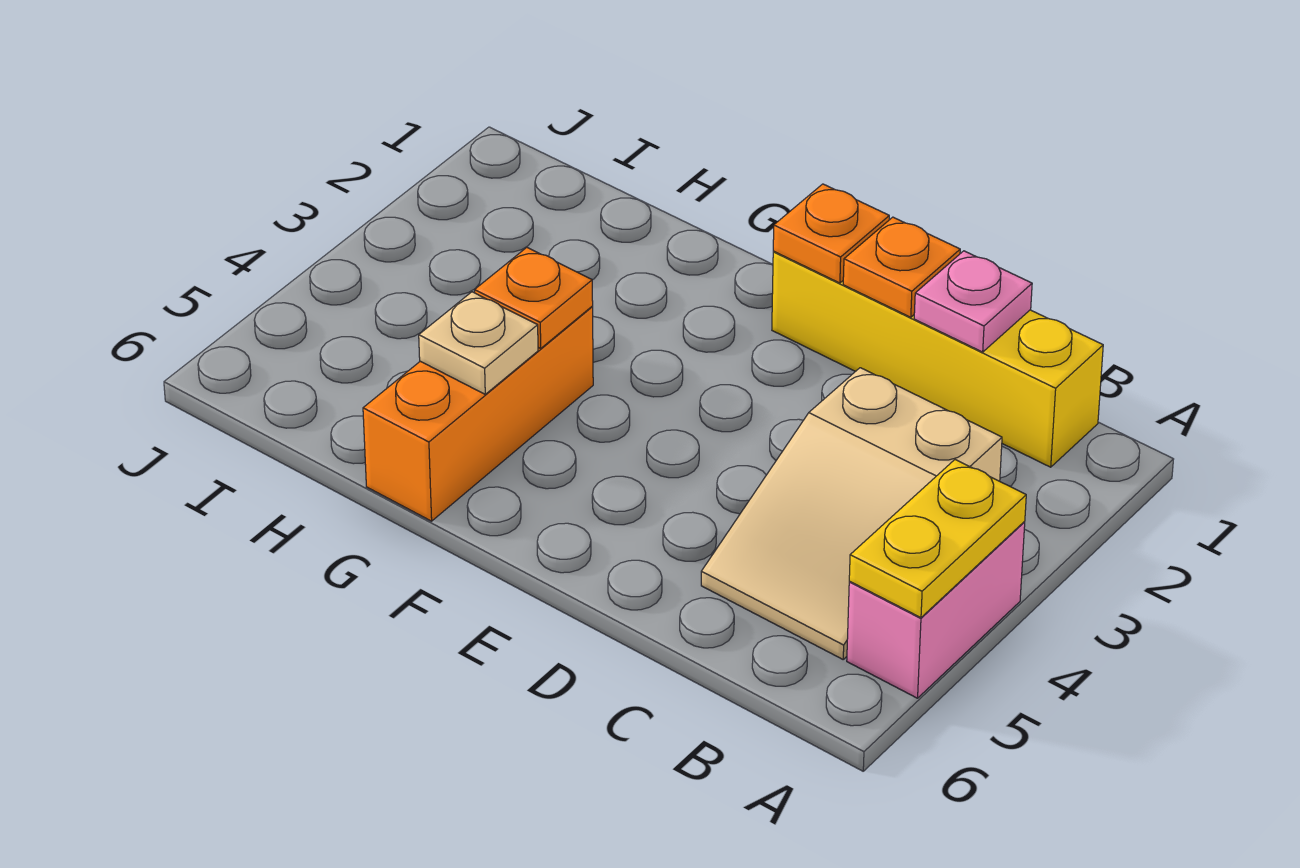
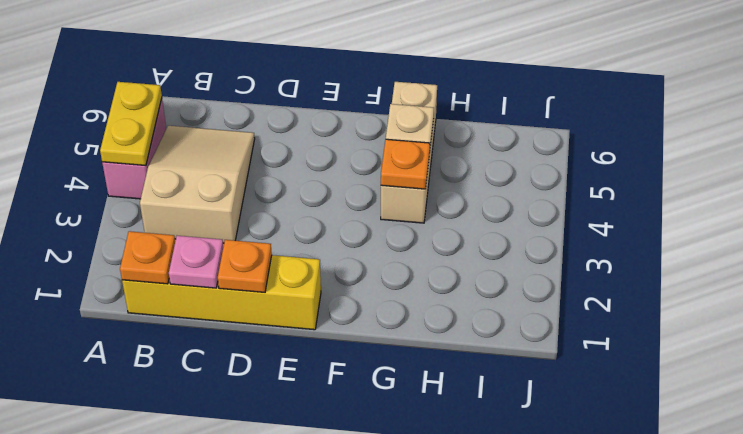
orange plate E1 level 2 -> orange plate B1 level 2
orange brick G4:G6 level 1 -> tan brick G4:G6 level 1

